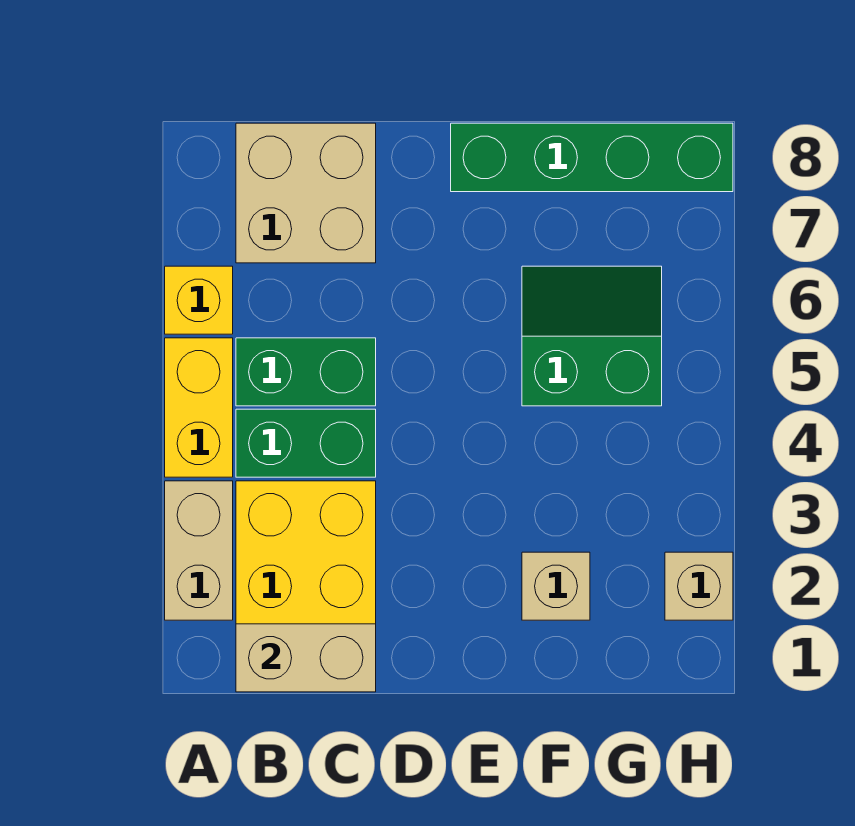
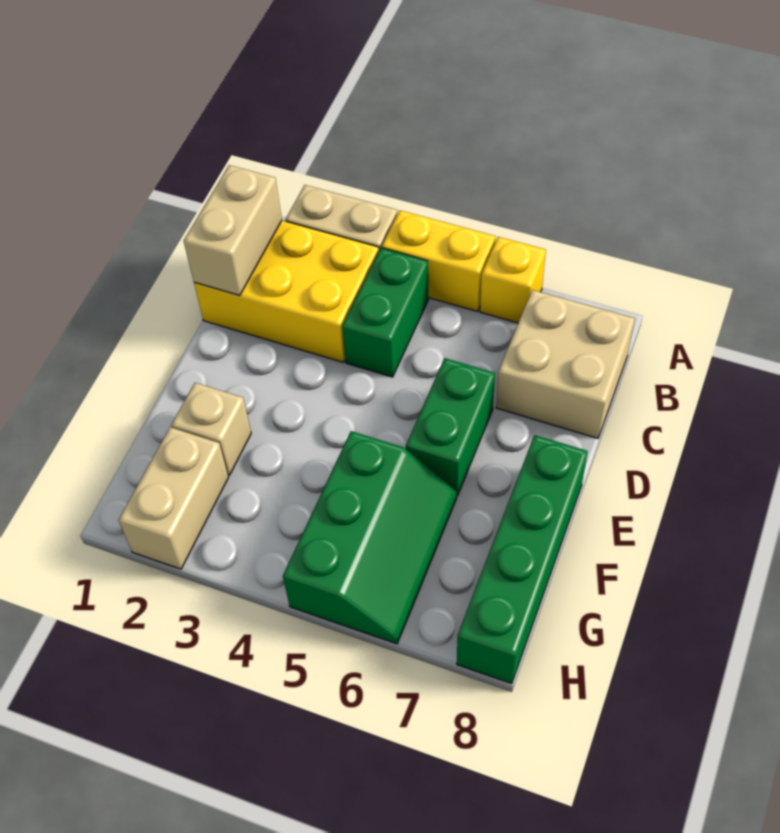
green brick B5:C5 level 1 -> green brick D6:E6 level 1
green slope F5:G6 level 1 top 5 -> green slope F5:H6 level 1 top 5
tan brick H2 level 1 -> tan brick G2:H2 level 1

